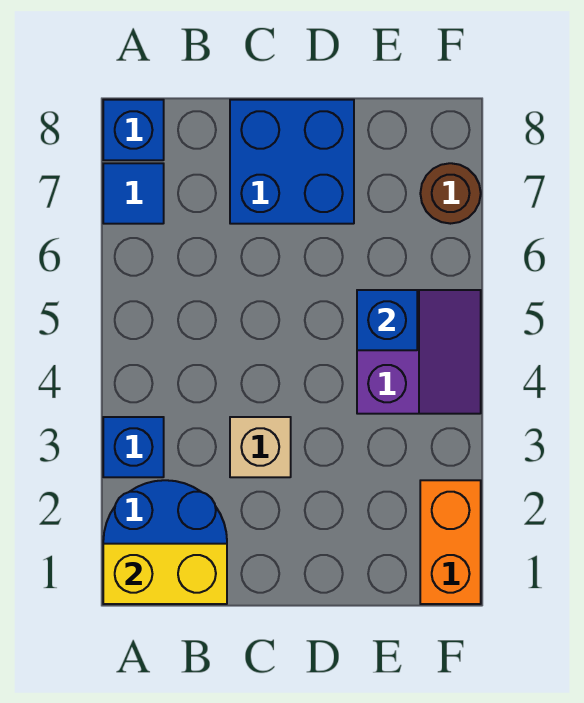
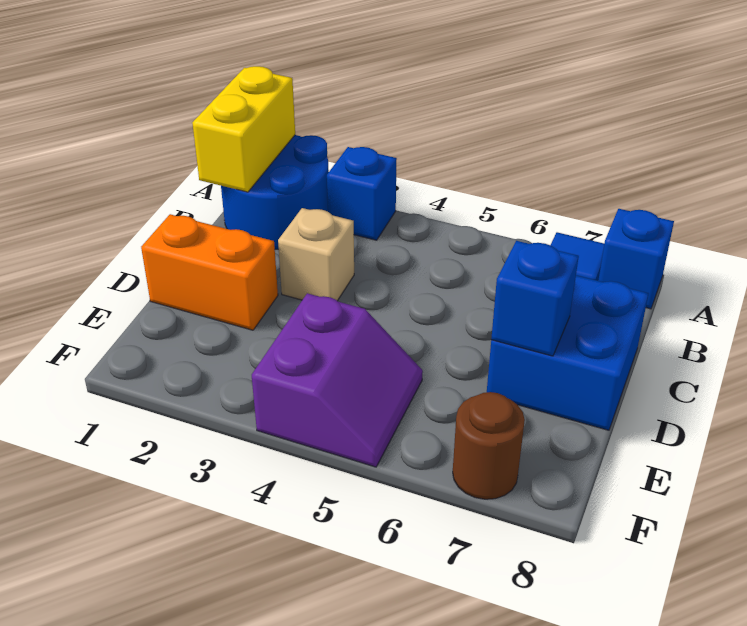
purple slope E4:F5 level 1 top E -> purple slope E4:F5 level 1 top 4
blue brick E5 level 2 -> blue brick D7 level 2
orange brick F1:F2 level 1 -> orange brick D1:D2 level 1

